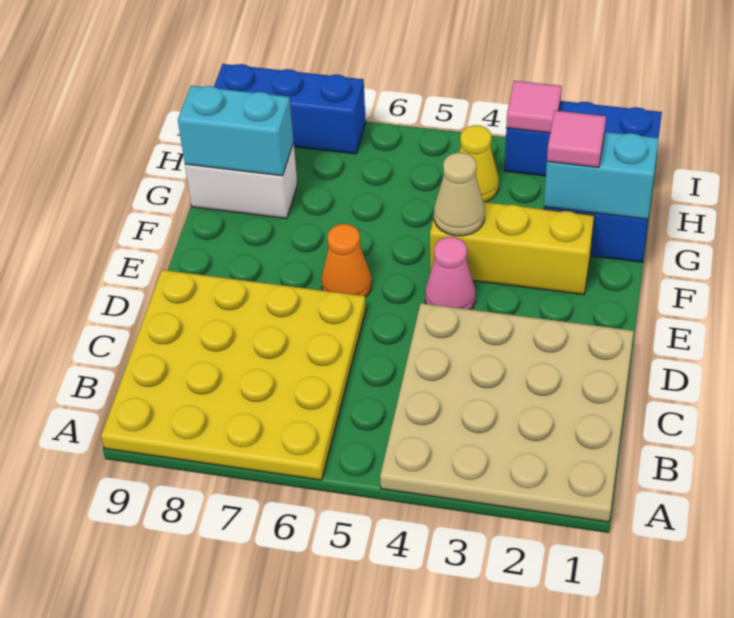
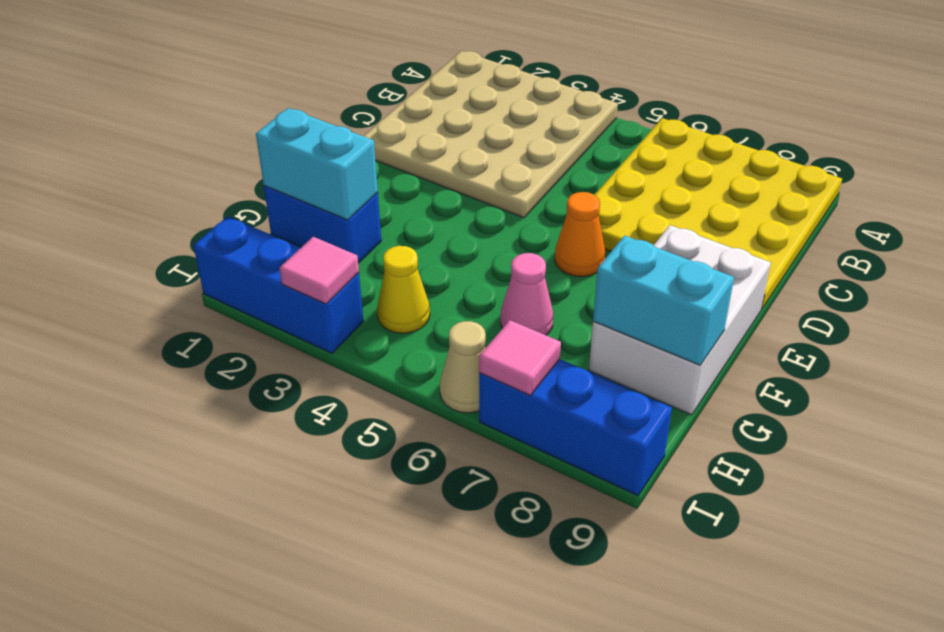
pink cone E4 level 1 -> pink cone G6 level 1
yellow brick F2:F4 level 1 -> none
tan cone F4 level 2 -> tan cone I6 level 1
pink tile G2 level 3 -> pink tile I7 level 2
white brick G8:G9 level 1 -> white brick E8:G9 level 1

